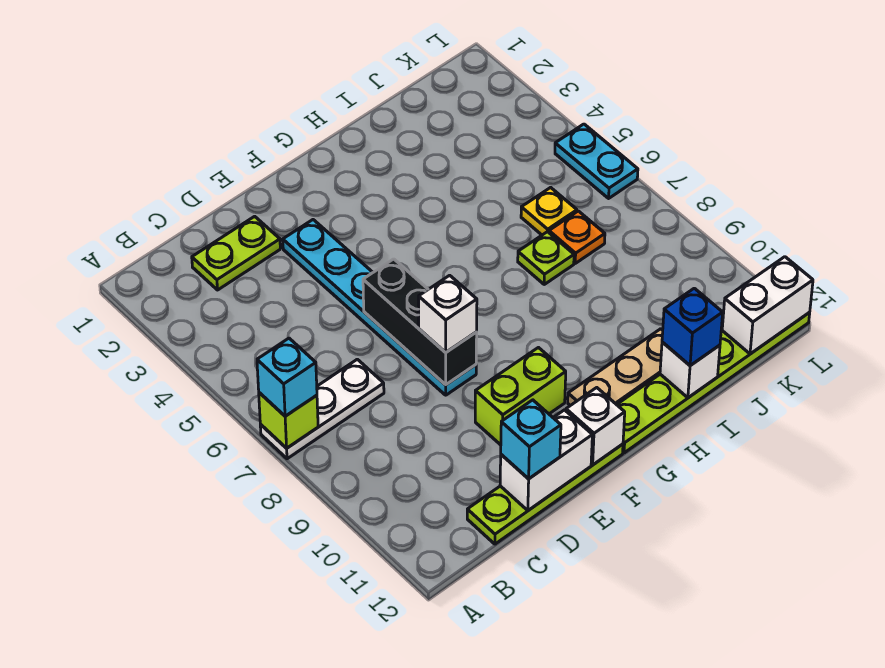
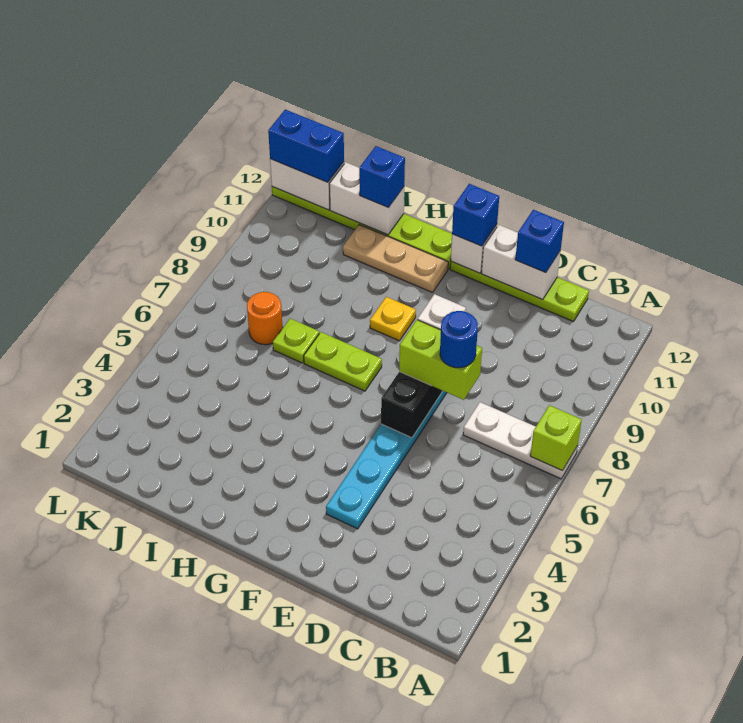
cyan brick A7 level 3 -> none
lime plate C2:D2 level 1 -> lime plate G7:H7 level 1
none -> blue round brick D7 level 4
cyan brick D12 level 3 -> blue brick D12 level 3
lime brick E10:F10 level 1 -> lime brick D7:E7 level 3
none -> blue brick F12 level 3
white brick I12 level 2 -> white brick I12:J12 level 2
yellow plate J6 level 1 -> yellow plate G9 level 1
orange plate J7 level 1 -> orange round brick J7 level 1
none -> blue brick K12:L12 level 3
cyan plate L5:L6 level 1 -> none

